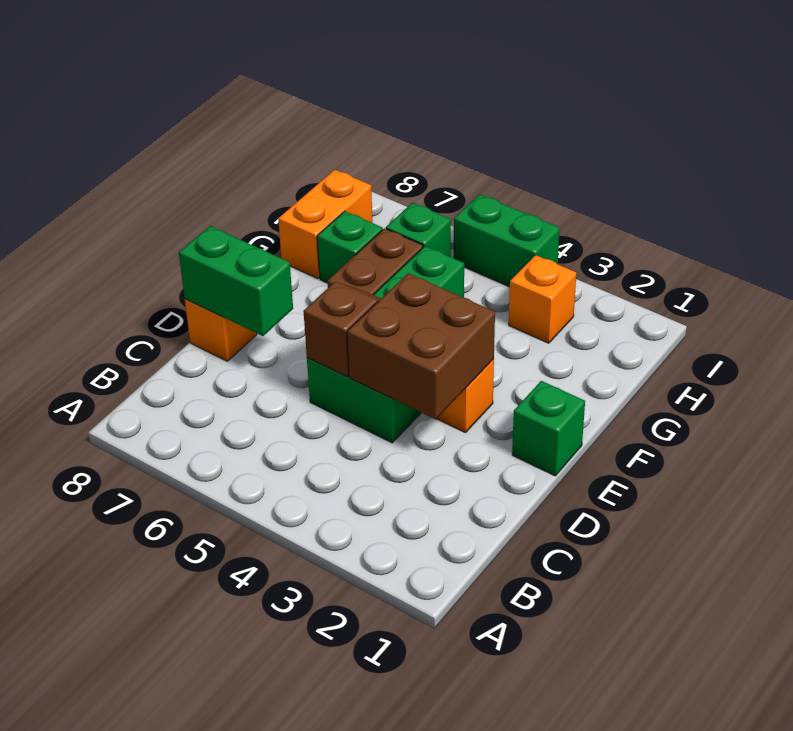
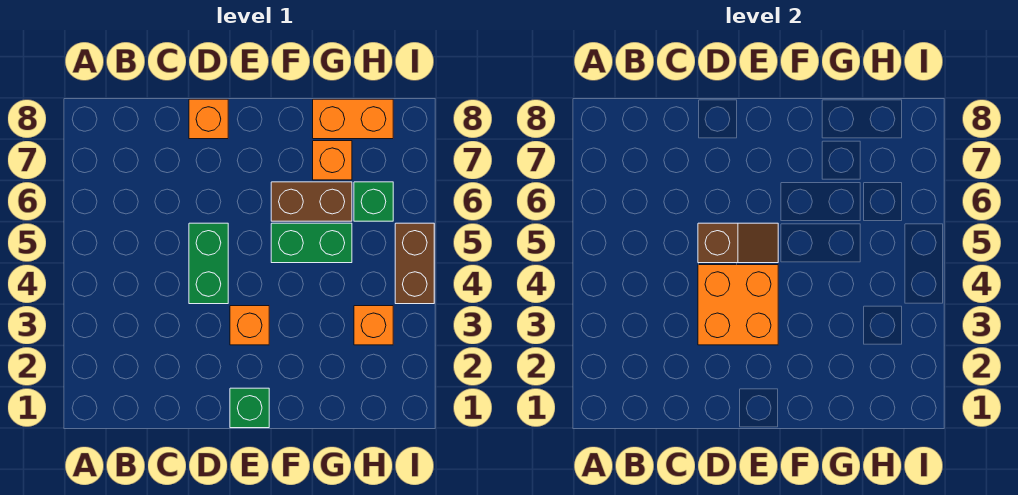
brown brick D3:E4 level 2 -> orange brick D3:E4 level 2
green brick D7:D8 level 2 -> none
green brick G7 level 1 -> orange brick G7 level 1
green brick I4:I5 level 1 -> brown brick I4:I5 level 1

